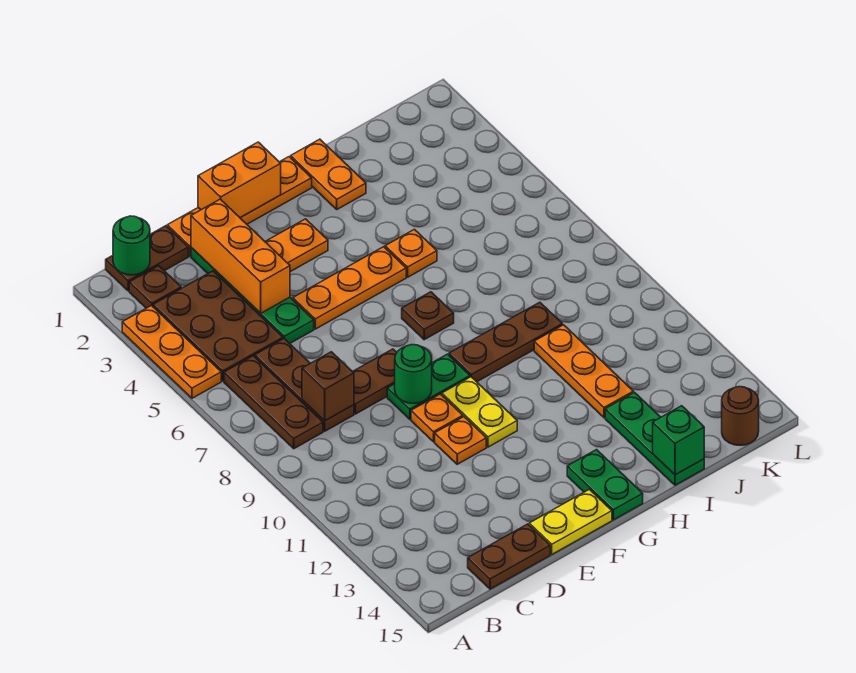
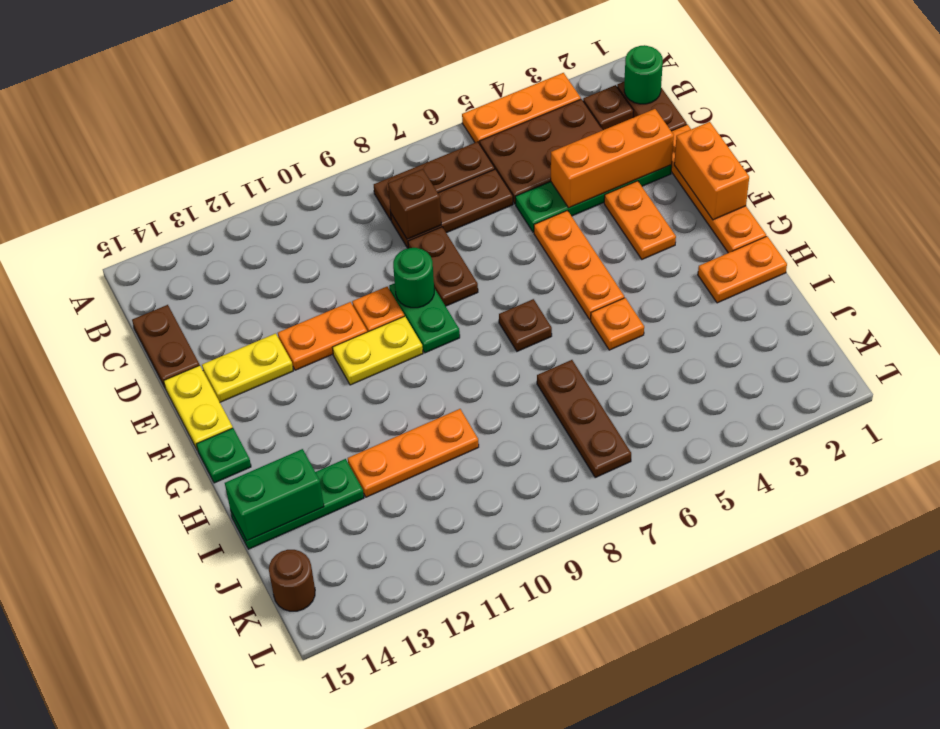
orange plate E11 level 1 -> orange plate E11:E12 level 1
none -> yellow plate E13:E14 level 1
brown plate G9:I9 level 1 -> brown plate I7:K7 level 1
green plate G14:G15 level 1 -> green plate G15 level 1
green brick I15 level 2 -> green brick I14:I15 level 2

